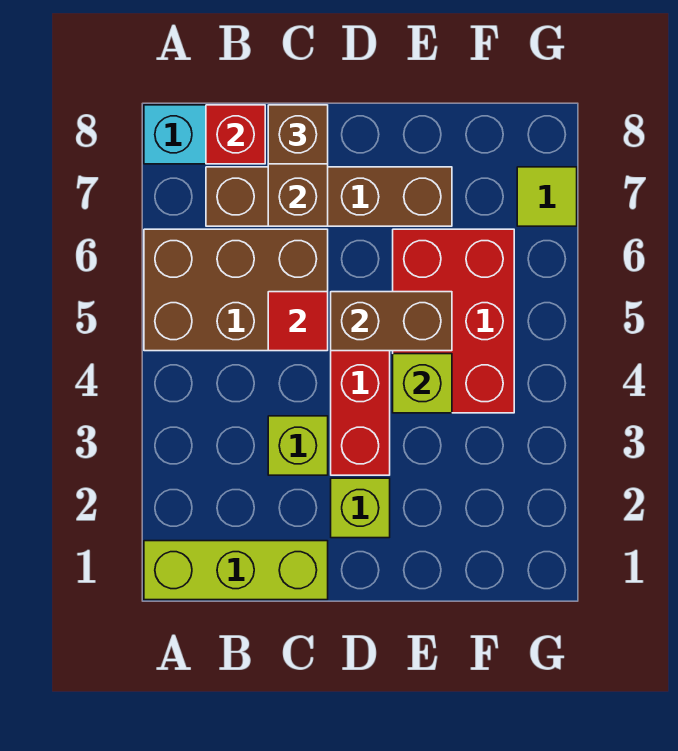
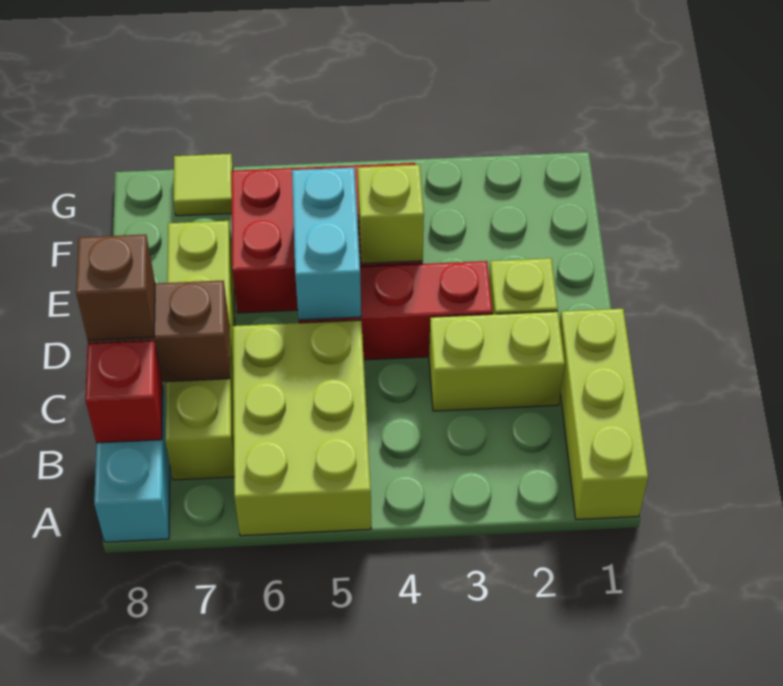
brown brick A5:C6 level 1 -> lime brick A5:C6 level 1
brown brick B7:E7 level 1 -> lime brick B7:E7 level 1
lime brick C3 level 1 -> lime brick C2:C3 level 1
red tile C5 level 2 -> none
brown brick D5:E5 level 2 -> cyan brick D5:E5 level 2

